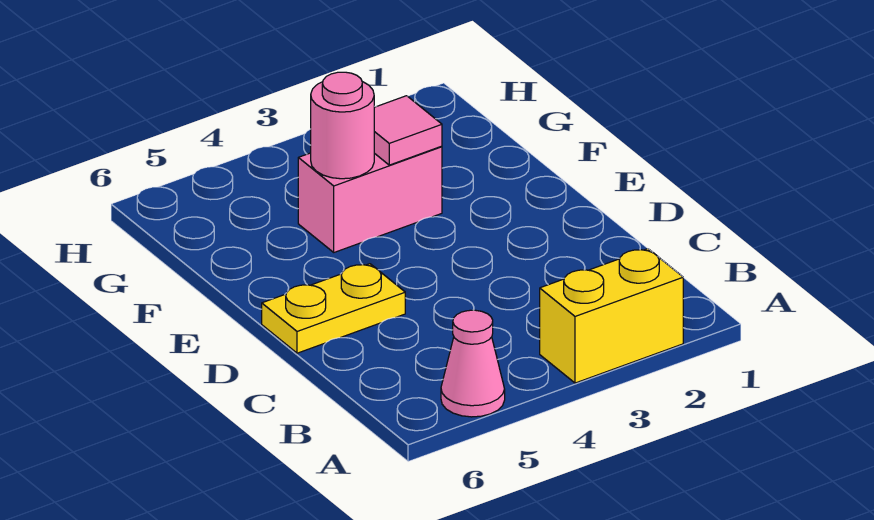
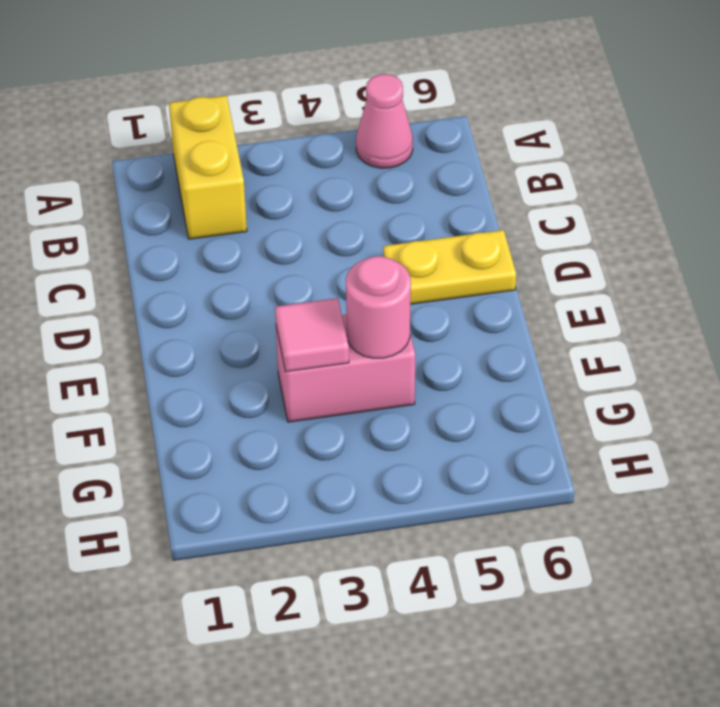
yellow brick A2:A3 level 1 -> yellow brick A2:B2 level 1

